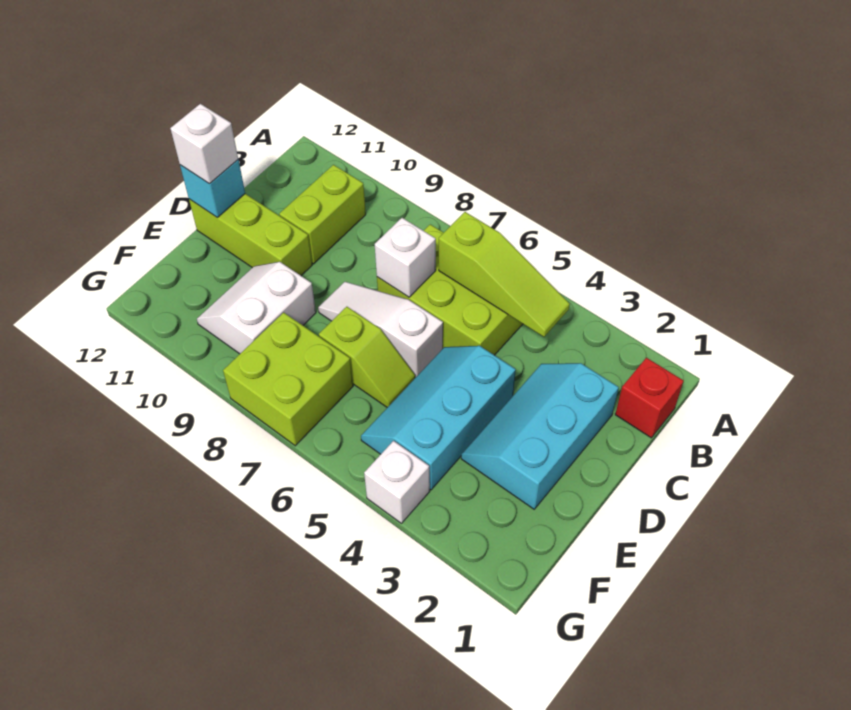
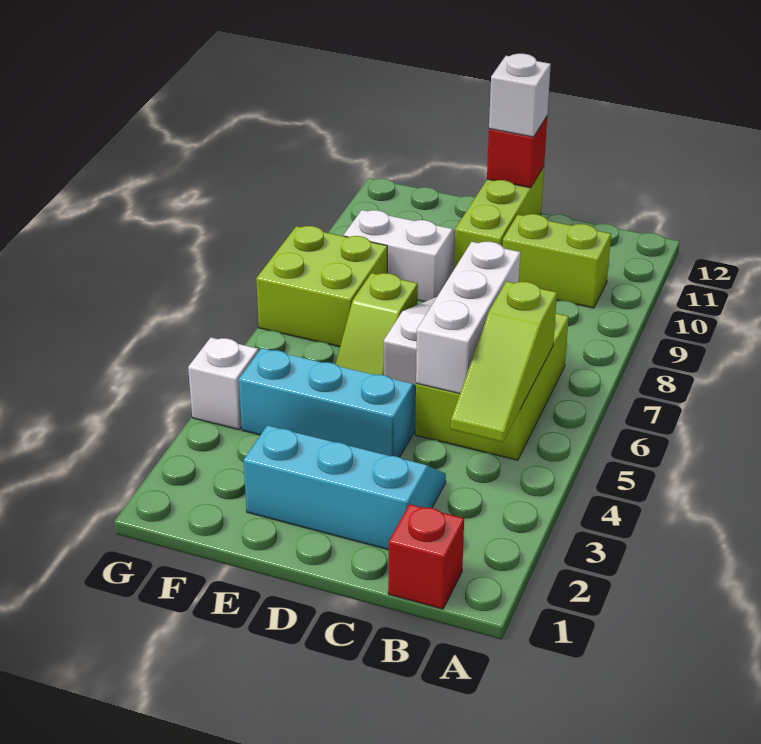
white brick C7 level 2 -> white brick C5:C7 level 2
cyan brick D12 level 2 -> red brick D12 level 2

